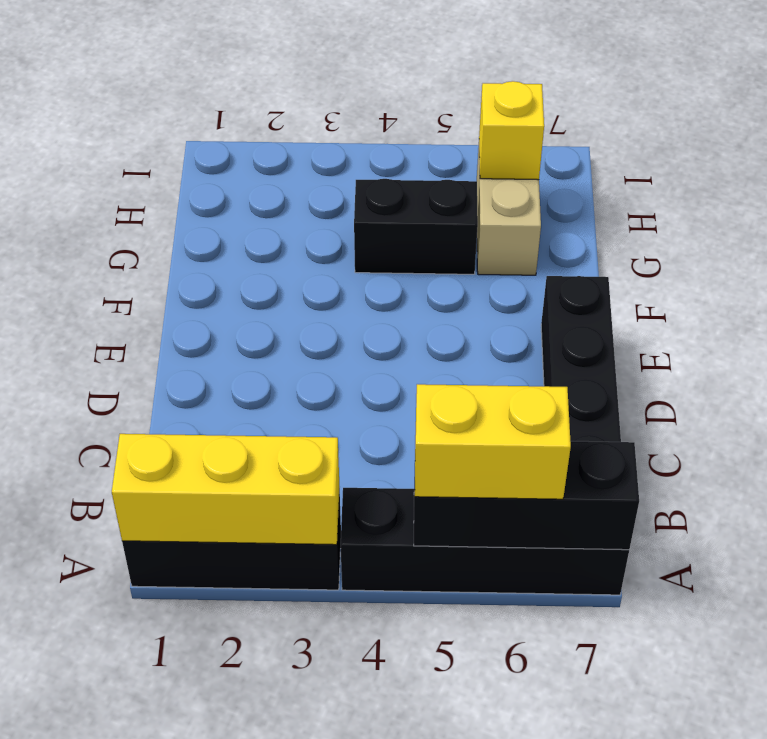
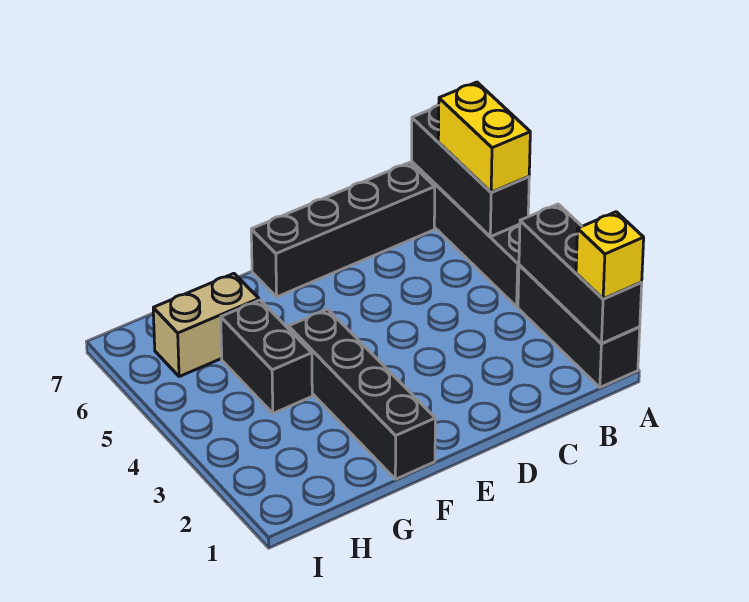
yellow brick A1:A3 level 2 -> black brick A1:A3 level 2
none -> black brick F1:F4 level 1
yellow brick H6 level 2 -> yellow brick A1 level 3

